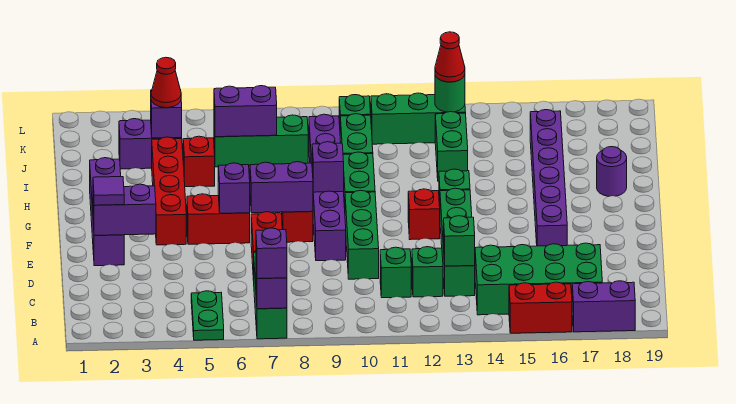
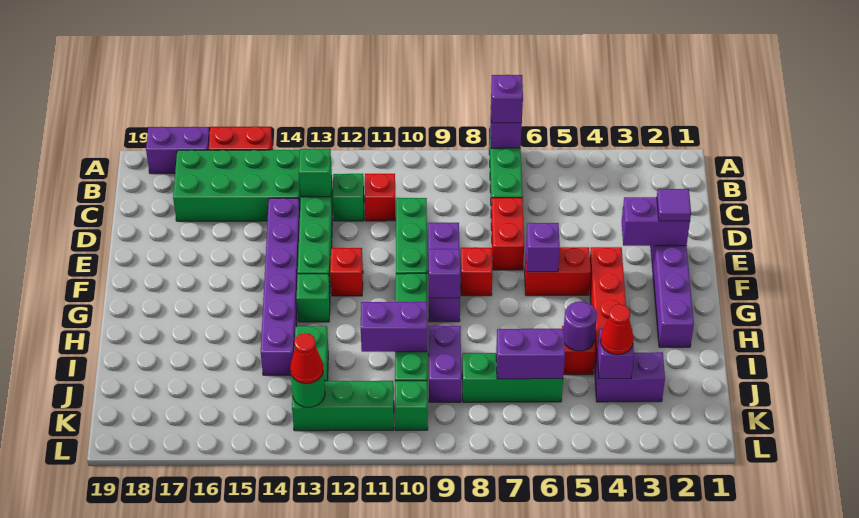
green plate A5:B5 level 1 -> none
green brick C11 level 1 -> red brick C11 level 1
purple brick E16:J16 level 1 -> purple brick D14:I14 level 1
purple brick F7:F8 level 2 -> purple brick I10:I11 level 2
purple round brick H18 level 1 -> purple round brick I5 level 2

